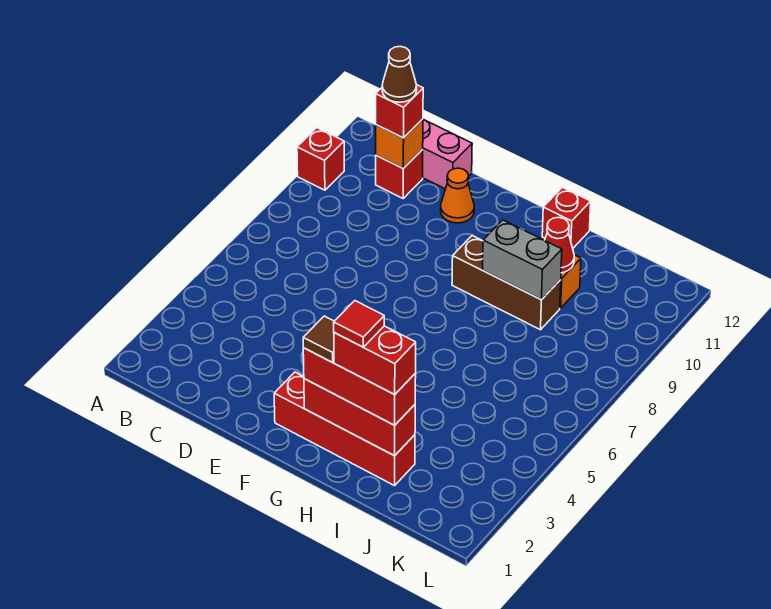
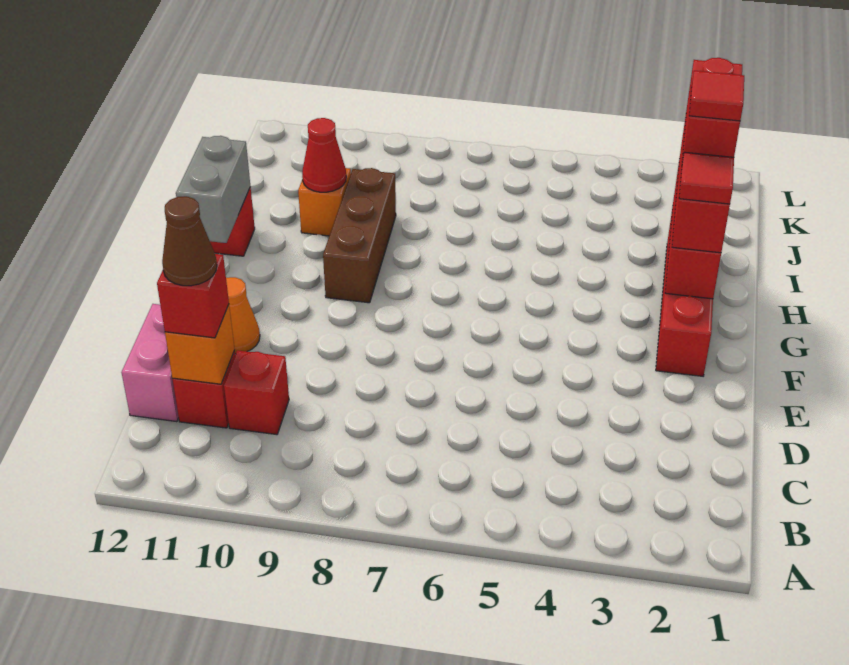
red brick A10 level 1 -> red brick C10 level 1
brown tile G2 level 4 -> red tile G2 level 4
grey brick H9:I9 level 2 -> grey brick G12:H12 level 2

